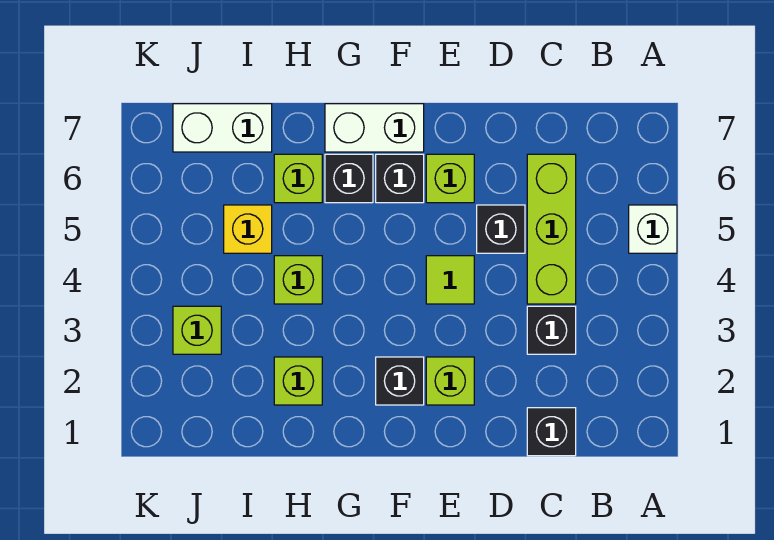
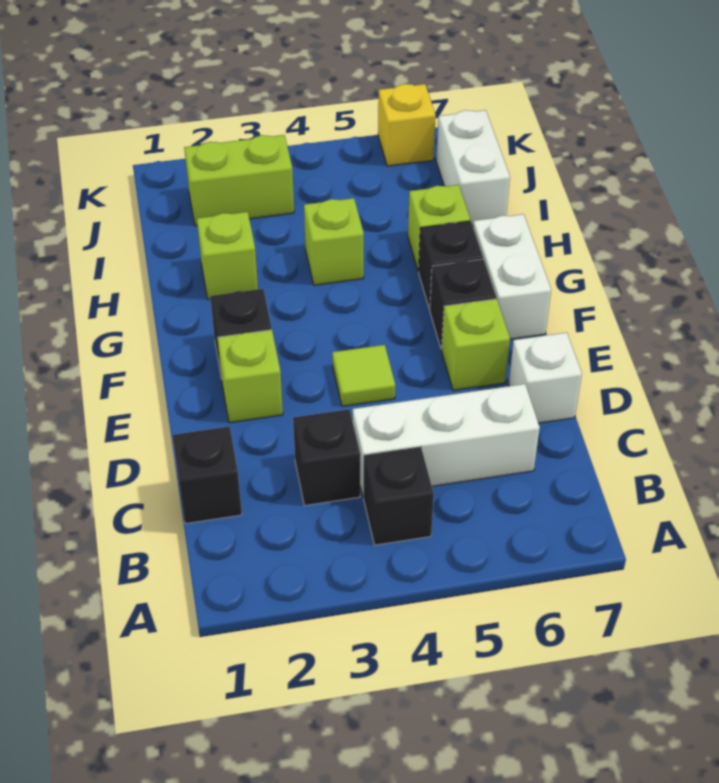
white brick A5 level 1 -> white brick D7 level 1
lime brick C4:C6 level 1 -> white brick C4:C6 level 1
black brick D5 level 1 -> black brick B4 level 1
yellow brick I5 level 1 -> yellow brick K6 level 1
lime brick J3 level 1 -> lime brick J2:J3 level 1

